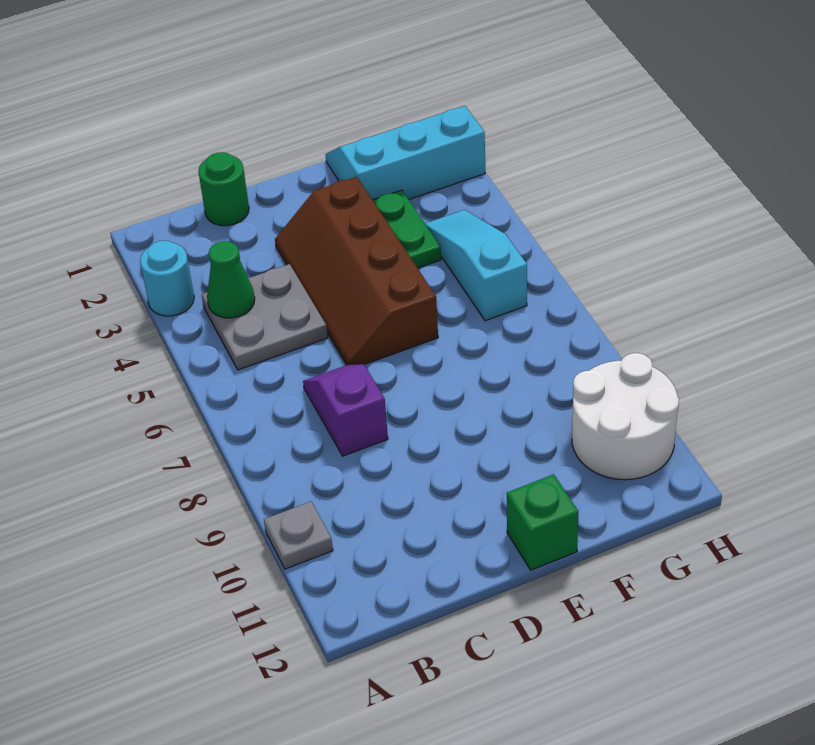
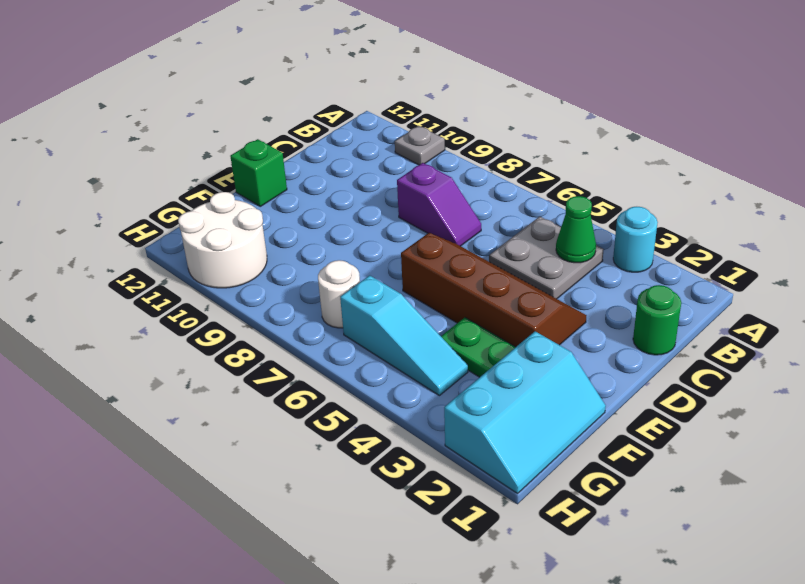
none -> white round brick G7 level 1

